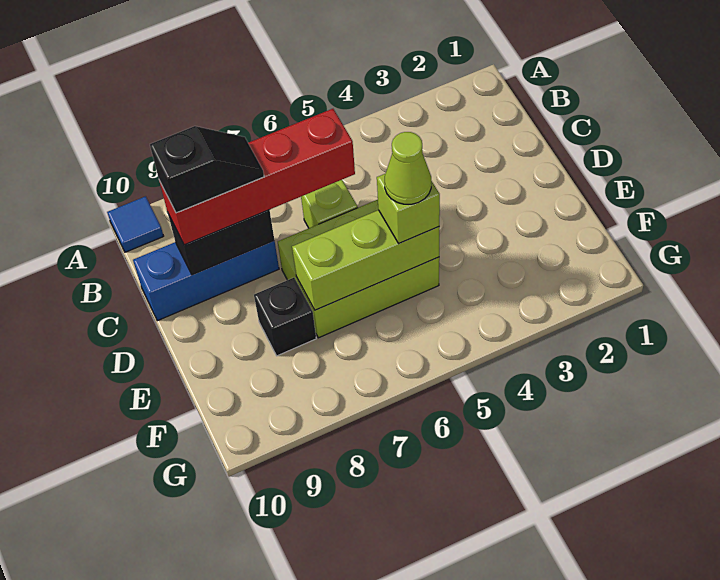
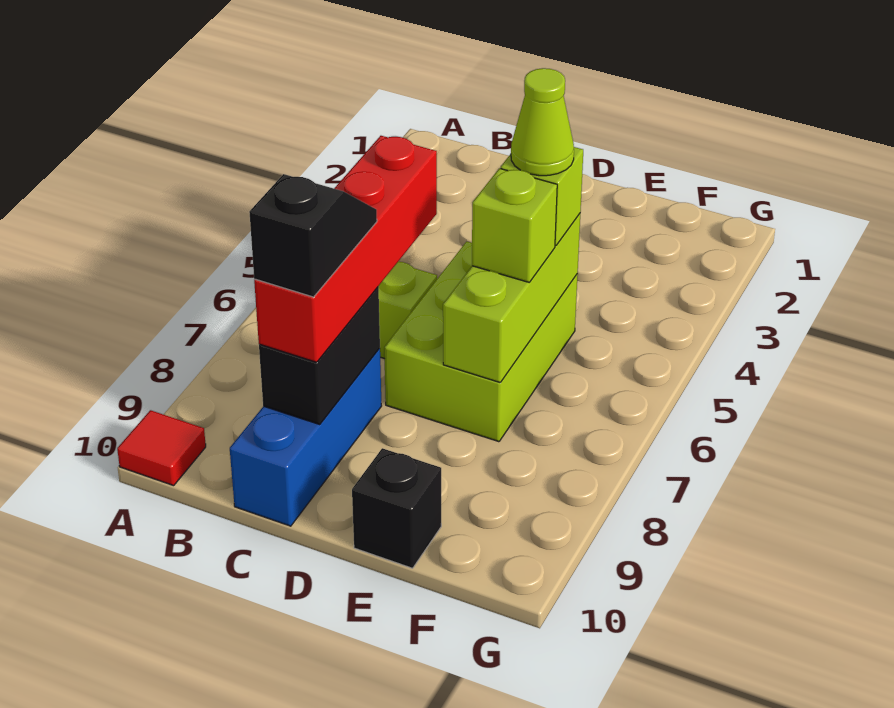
blue tile A10 level 1 -> red tile A10 level 1
none -> lime brick E6 level 3
black brick E8 level 1 -> black brick E10 level 1

